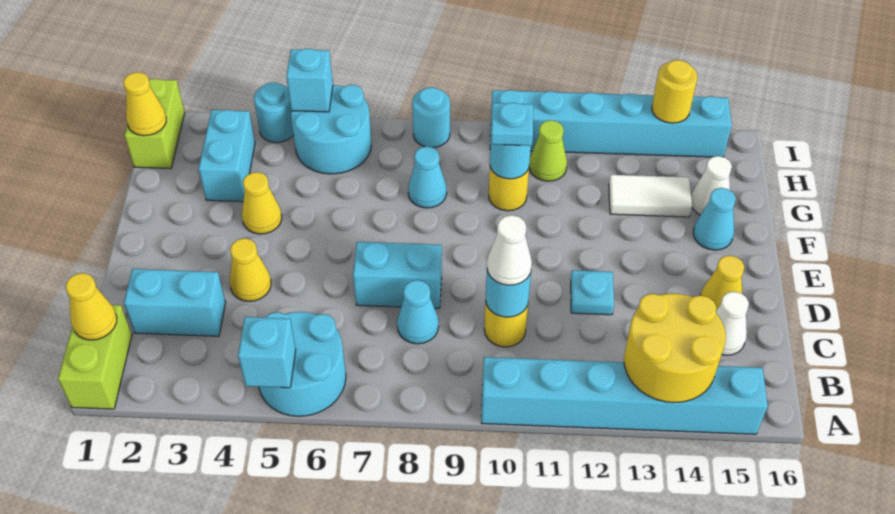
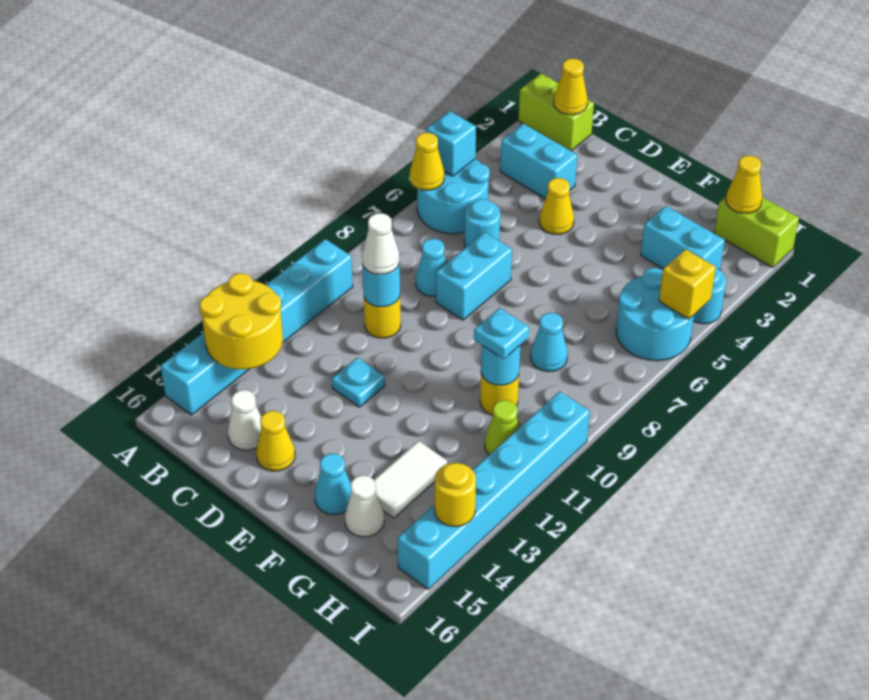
cyan brick C2:C3 level 1 -> cyan brick B3:C3 level 1
yellow cone F4 level 1 -> yellow cone A6 level 2
cyan brick I5 level 2 -> yellow brick I5 level 2
cyan round brick I8 level 1 -> cyan round brick C6 level 1

